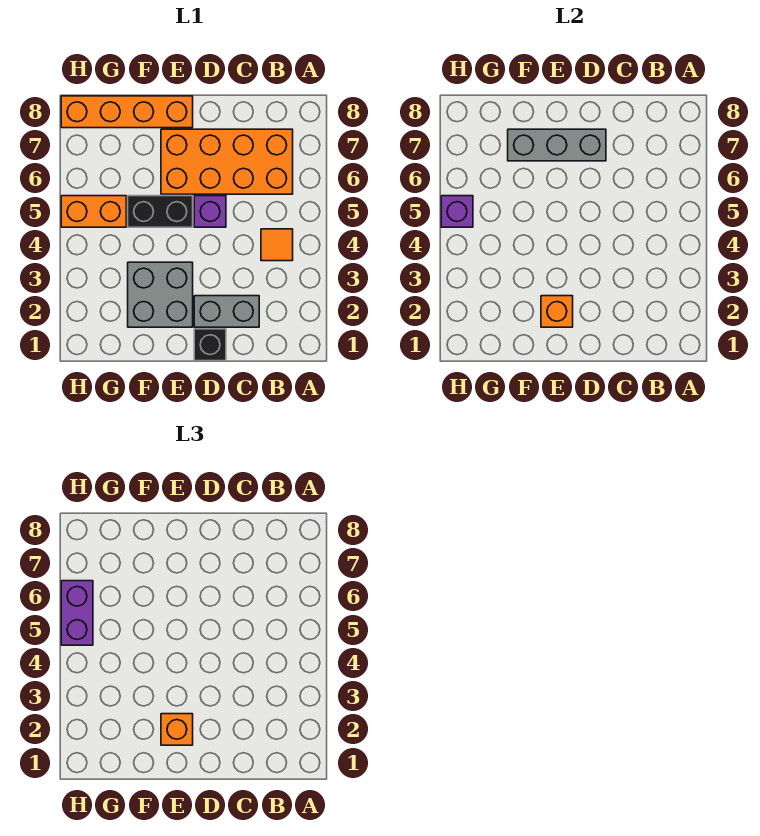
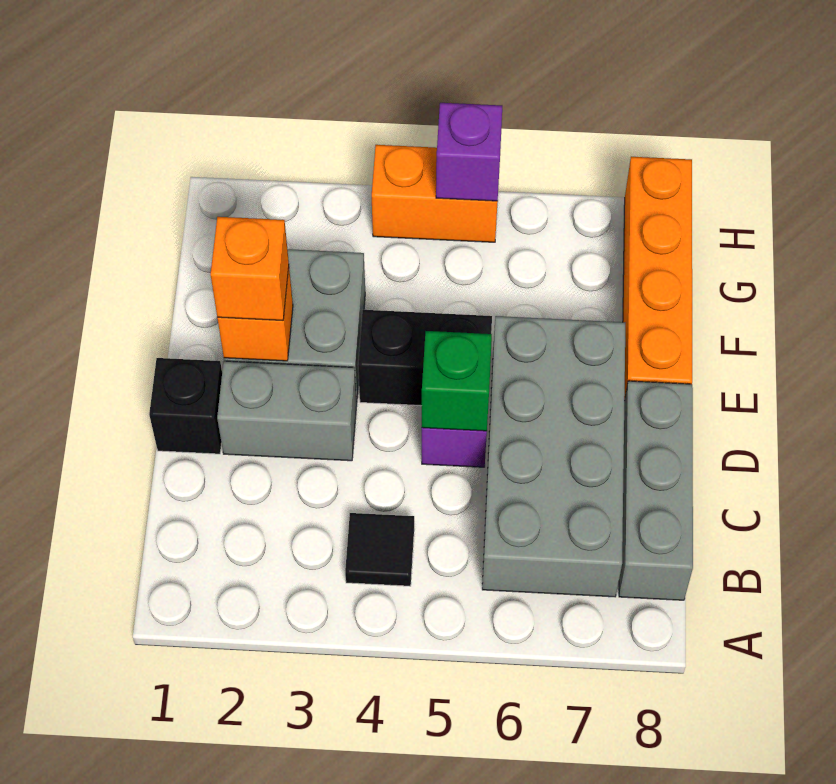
orange tile B4 level 1 -> black tile B4 level 1
orange brick B6:E7 level 1 -> grey brick B6:E7 level 1
grey brick C2:D2 level 1 -> grey brick D2:D3 level 1
none -> green brick D5 level 2
grey brick D7:F7 level 2 -> grey brick B8:D8 level 1
black brick E5:F5 level 1 -> black brick E4:E5 level 1
orange brick G5:H5 level 1 -> orange brick H4:H5 level 1
purple brick H5:H6 level 3 -> none

